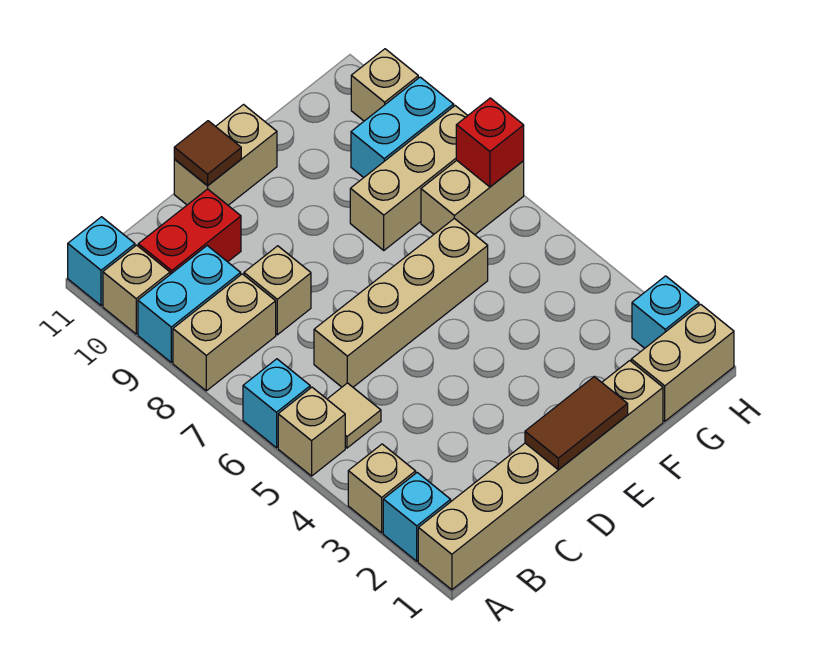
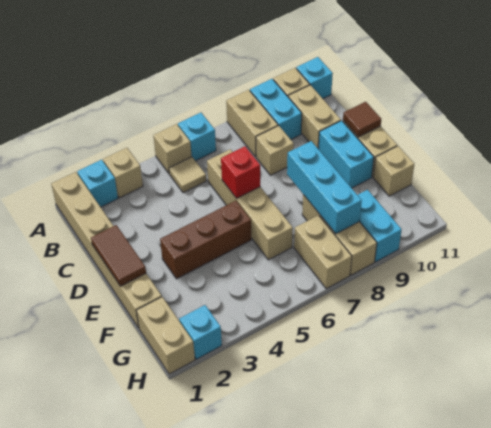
red brick B10:C10 level 1 -> tan brick B10:C10 level 1
none -> cyan brick D10:E10 level 1
none -> brown brick E3:E5 level 1
none -> cyan brick E8:G8 level 2
red brick H7 level 2 -> red brick D6 level 2
tan brick H10 level 1 -> tan brick F11 level 1

